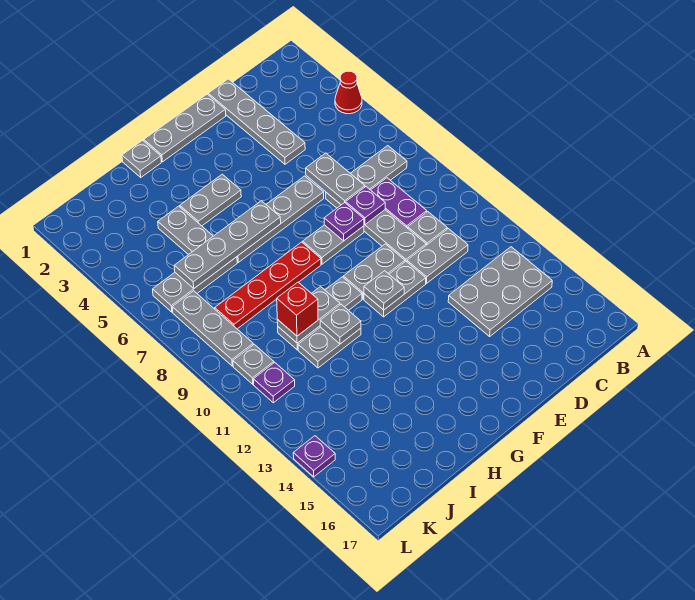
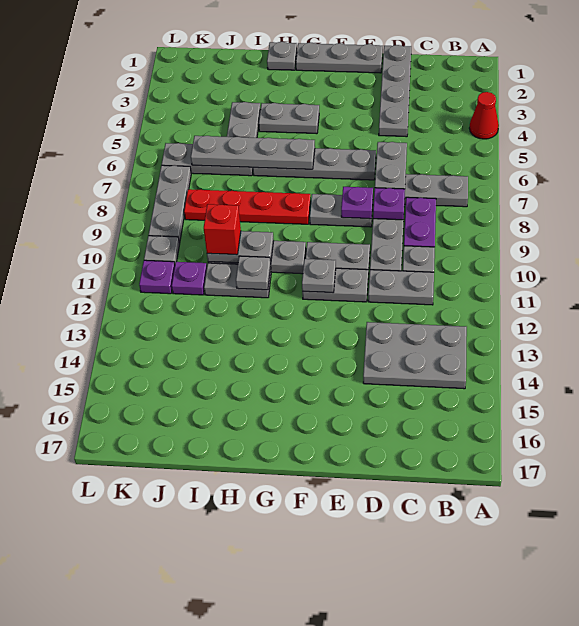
purple plate L14 level 1 -> purple plate J11 level 1

